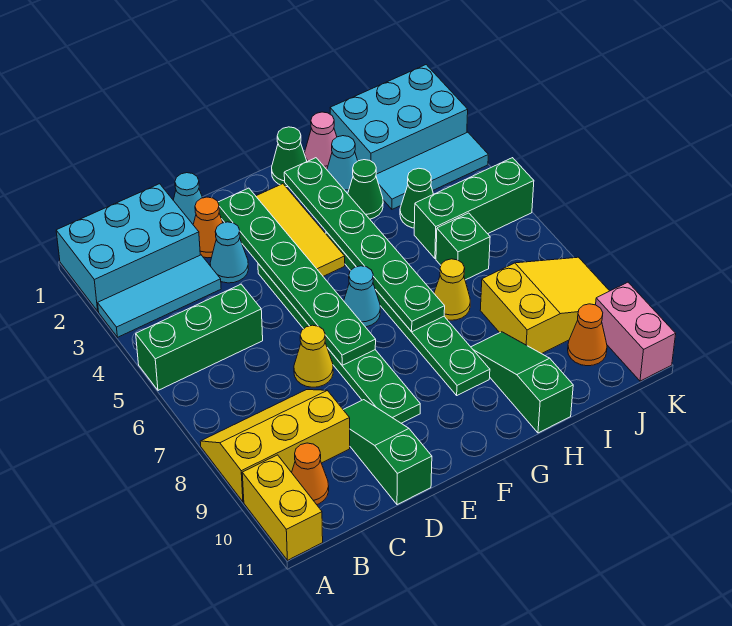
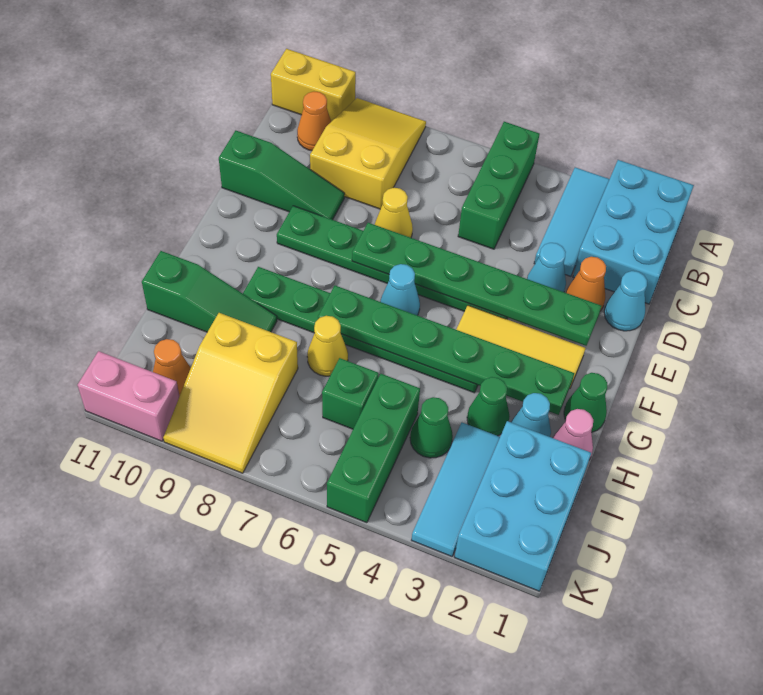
yellow slope A8:C9 level 1 top 9 -> yellow slope A8:C9 level 1 top C

